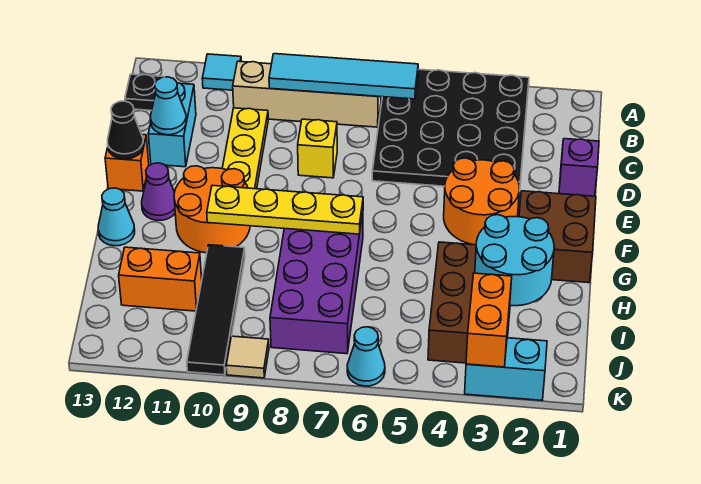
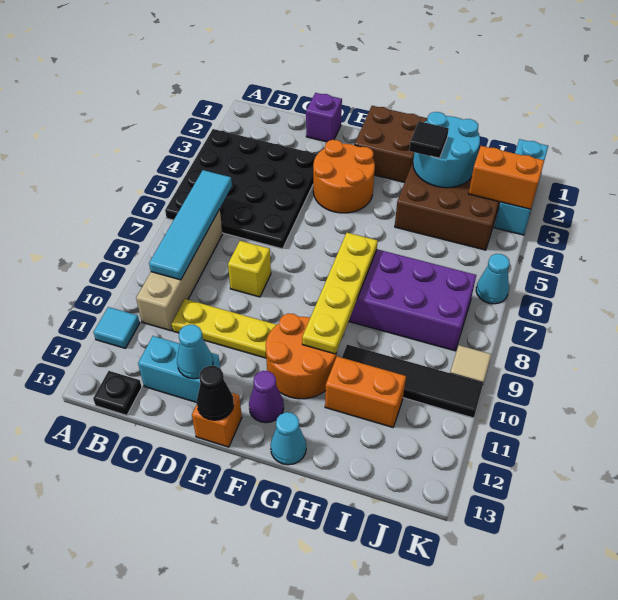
none -> black tile H3 level 3
orange brick I11:I12 level 1 -> orange brick H11:I11 level 1
cyan brick K2:K3 level 1 -> cyan brick K1:K3 level 1

